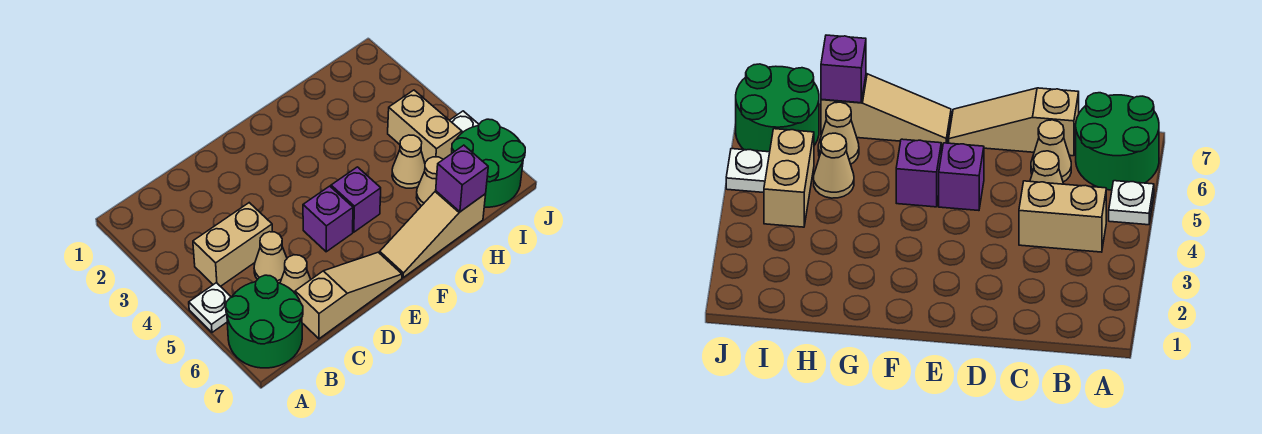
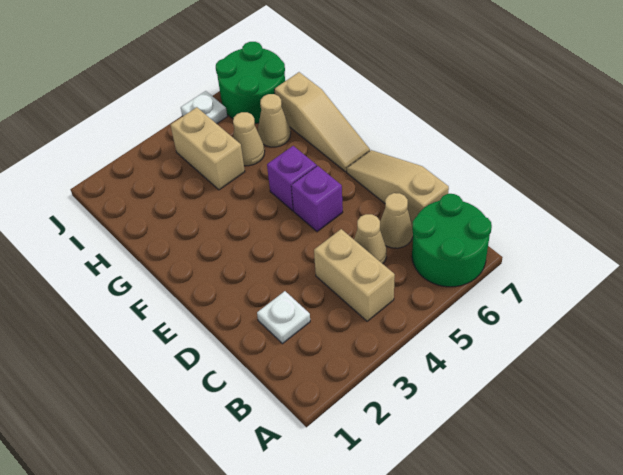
white plate A5 level 1 -> white plate C2 level 1
purple brick H7 level 2 -> none
tan brick I4:I5 level 1 -> tan brick H4:I4 level 1

